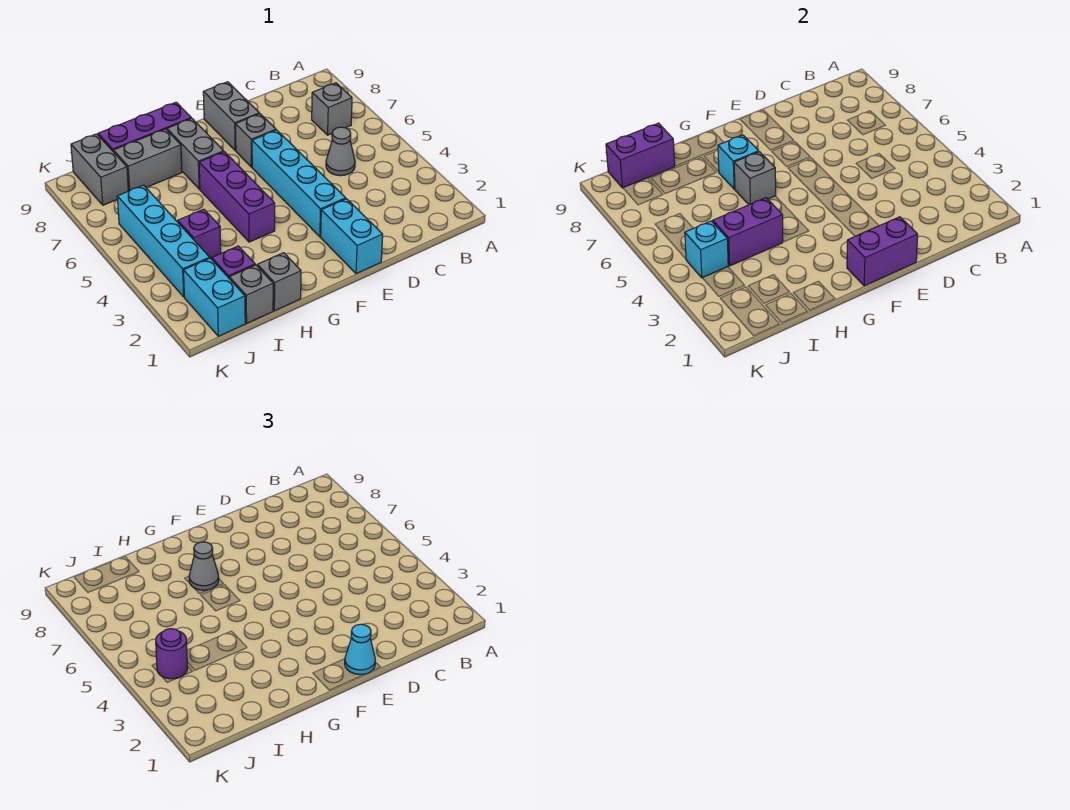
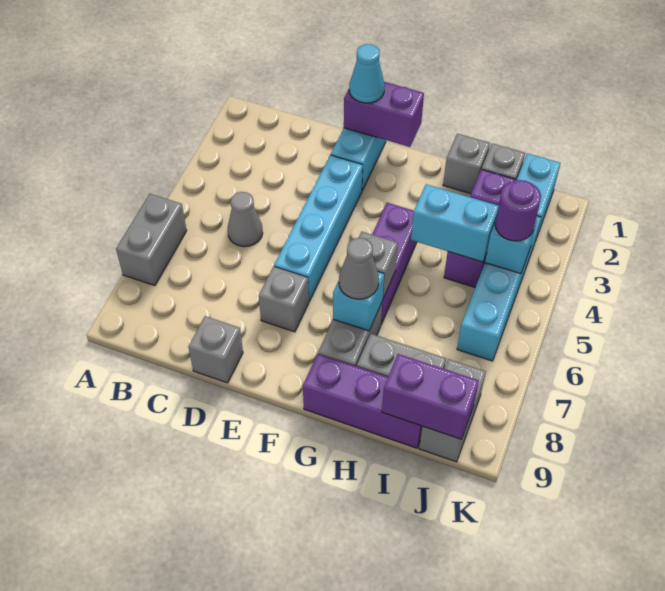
grey brick B7 level 1 -> grey brick D9 level 1
grey brick E8:E9 level 1 -> grey brick A6:A7 level 1
purple brick H4:I4 level 2 -> cyan brick H4:I4 level 2

